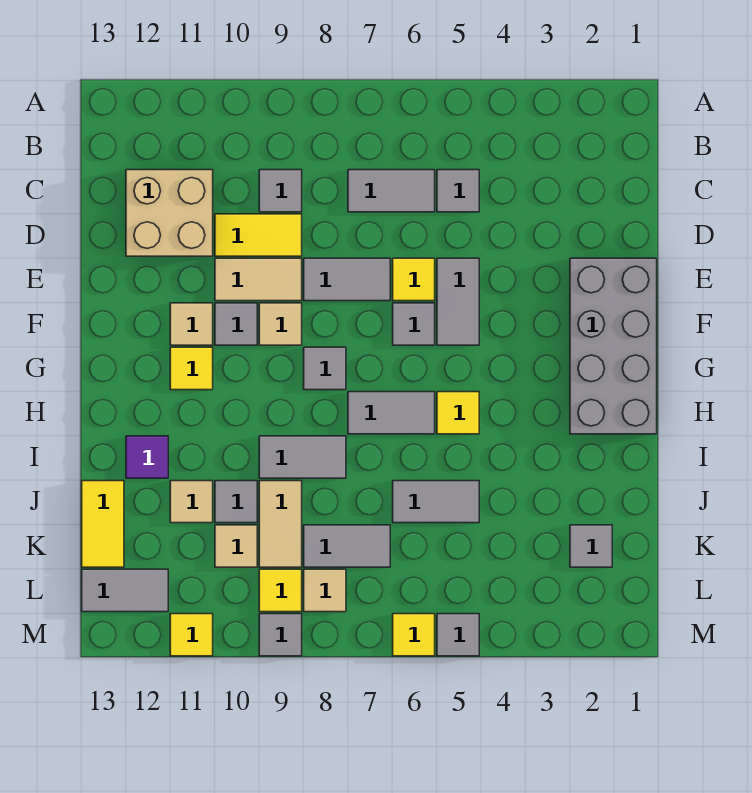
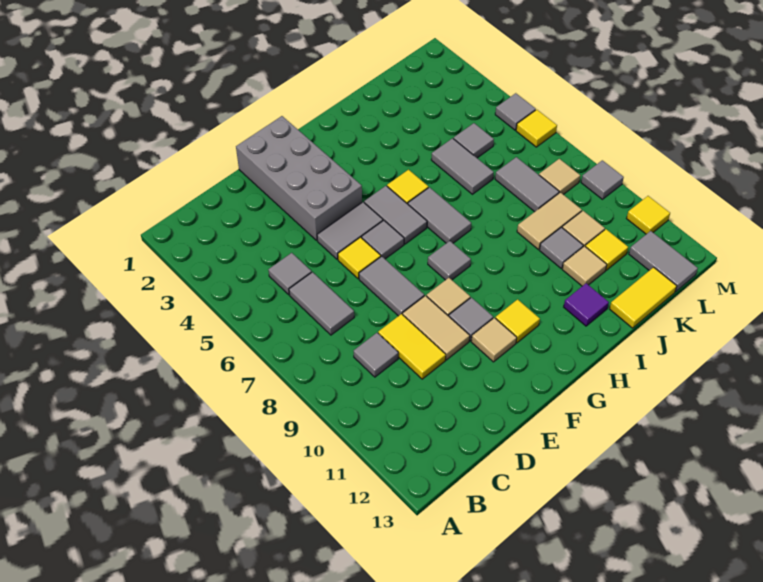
tan brick C11:D12 level 1 -> none
grey brick E1:H2 level 1 -> grey brick E1:F4 level 1
grey tile I8:I9 level 1 -> grey tile G5:G6 level 1
grey tile K2 level 1 -> grey tile K5 level 1
yellow tile L9 level 1 -> yellow tile K11 level 1

